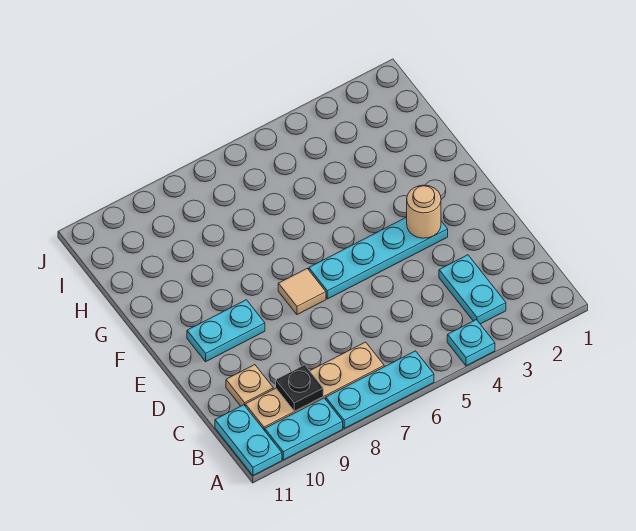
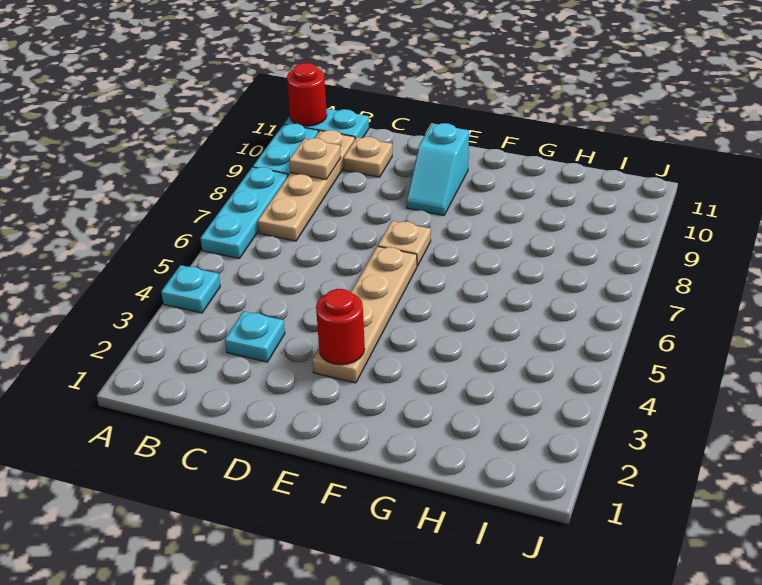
none -> red round brick A11 level 2
cyan plate B3:C3 level 1 -> cyan plate C3 level 1
black plate B9 level 2 -> tan plate B9 level 2
cyan plate E3:E6 level 1 -> tan plate E3:E6 level 1
tan round brick E3 level 2 -> red round brick E3 level 2
tan tile E7 level 1 -> tan plate E7 level 1
cyan plate E9:E10 level 1 -> cyan slope E9:E10 level 1 top 10

